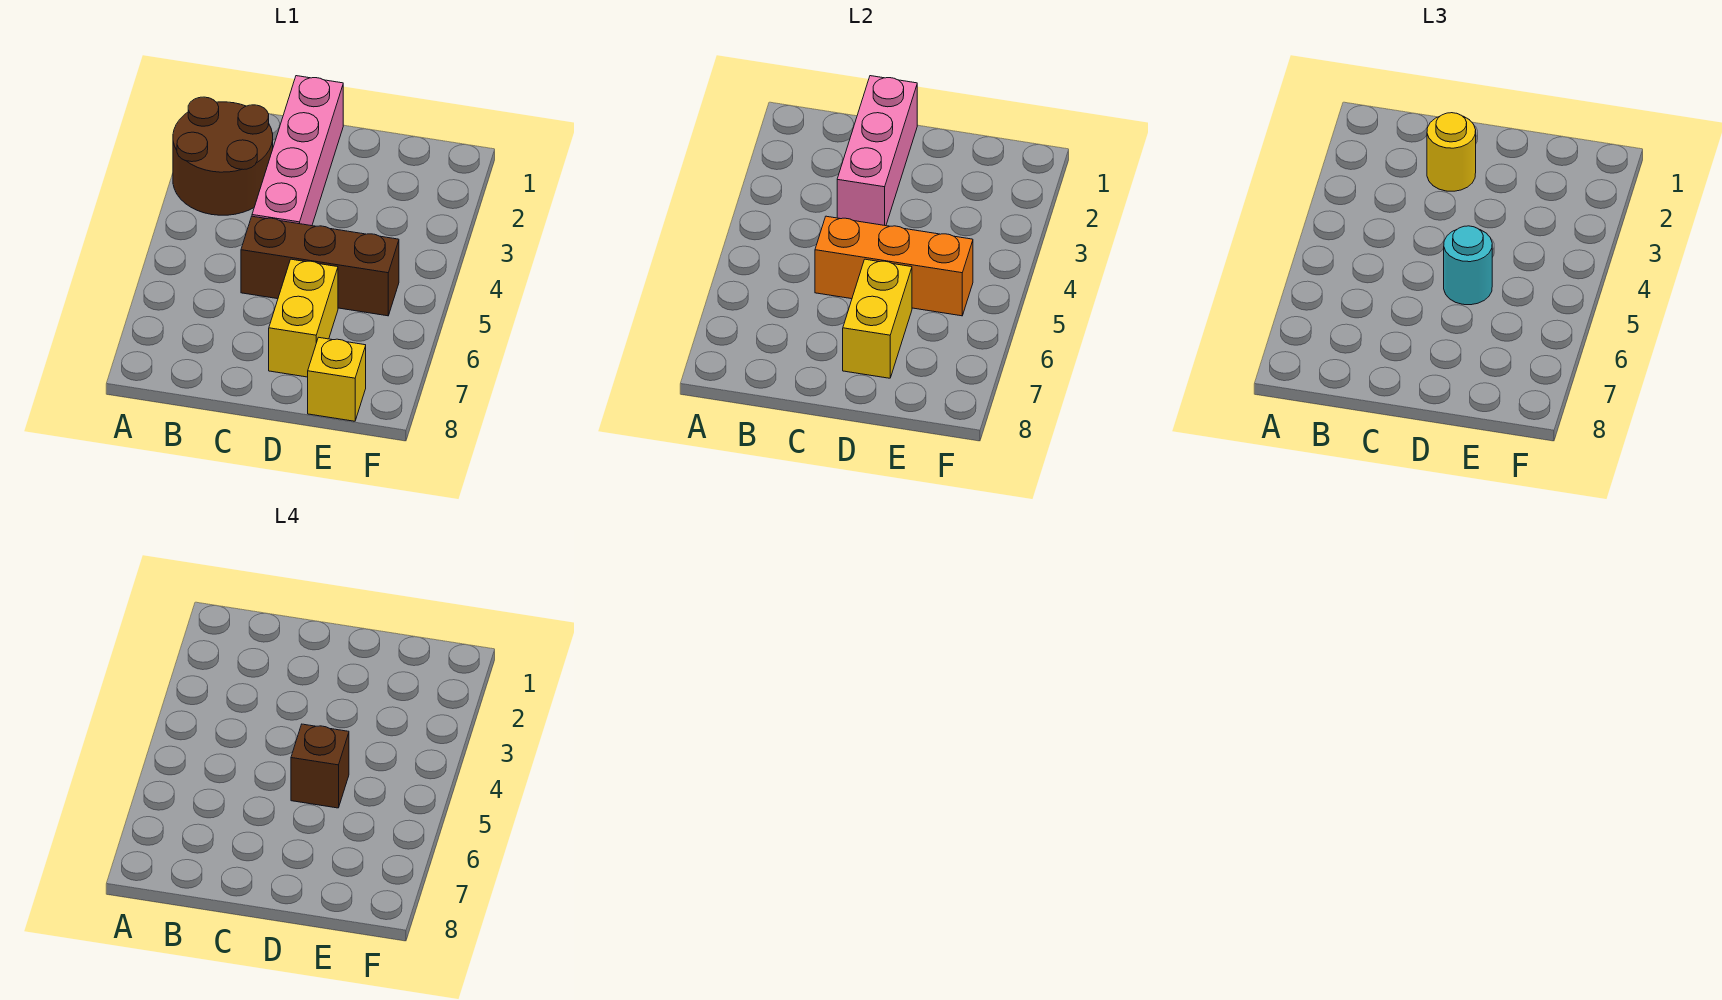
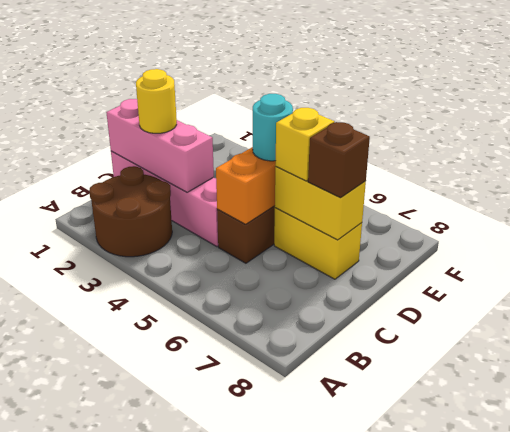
brown brick D5 level 4 -> brown brick D7 level 3
yellow brick E8 level 1 -> yellow brick D6 level 3

